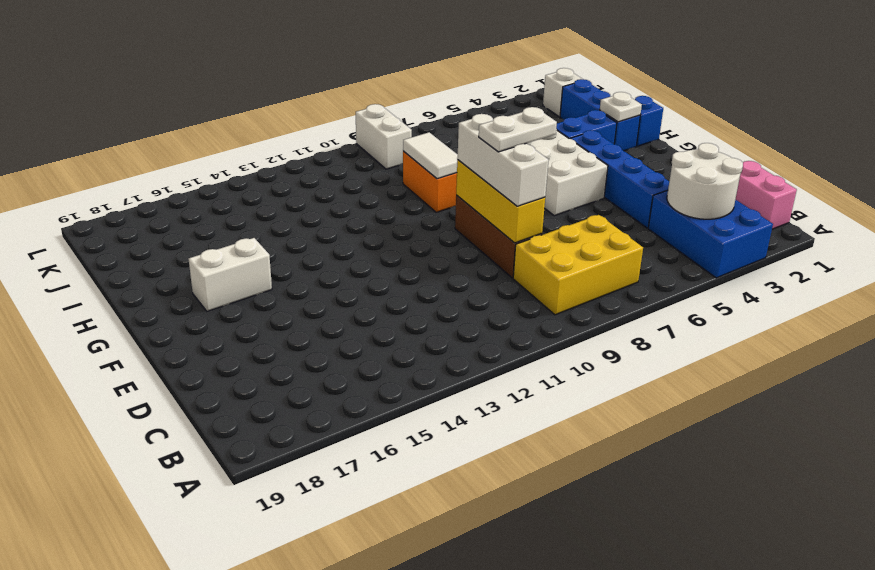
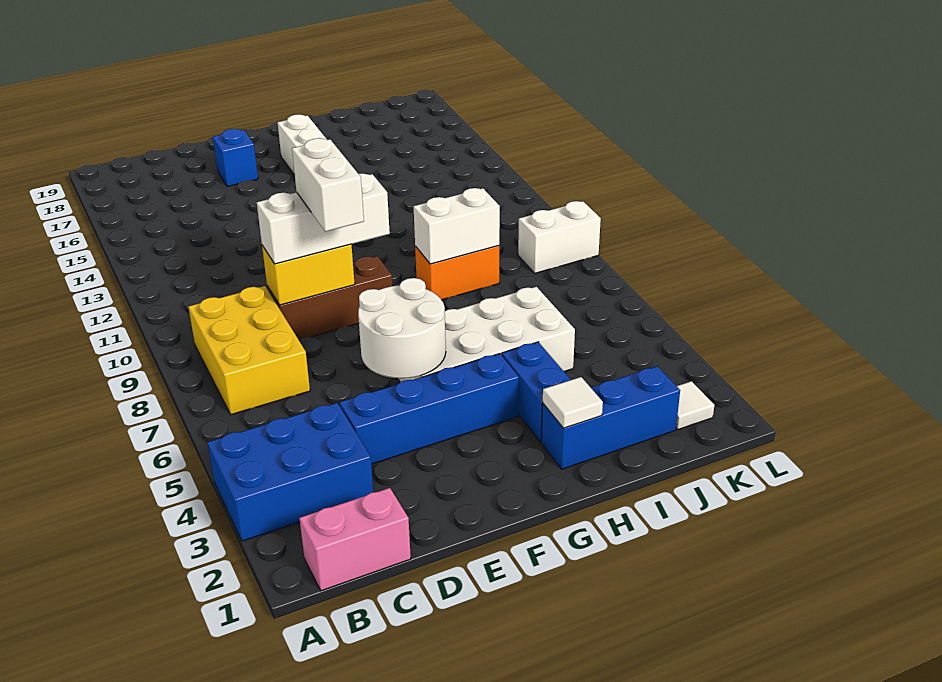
white round brick B3:C4 level 2 -> white round brick E5:F6 level 2
yellow brick D9:F9 level 2 -> yellow brick D9:E9 level 2
white plate E8:E9 level 4 -> white brick E8:E9 level 4
blue brick H1 level 1 -> blue brick E17 level 1
white plate H2 level 2 -> white tile H2 level 2
white tile H9:I9 level 2 -> white brick H9:I9 level 2
white brick K2 level 1 -> white tile K2 level 1

